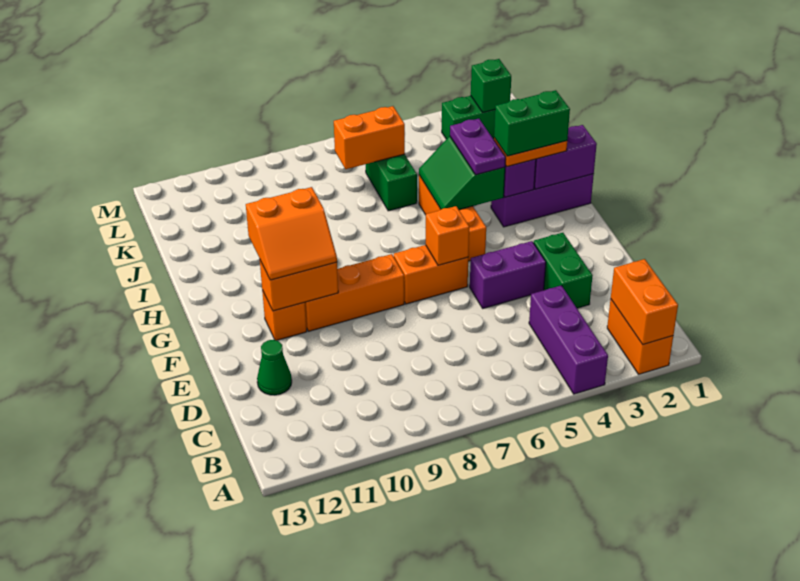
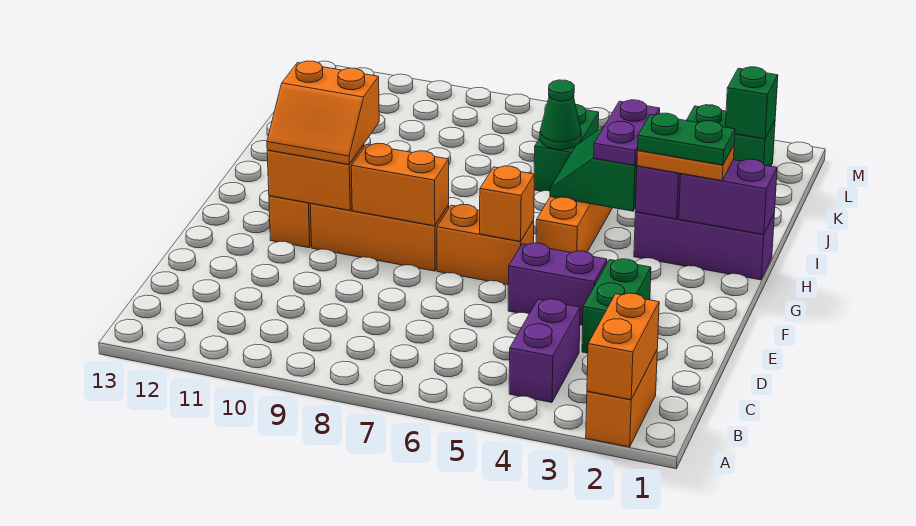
purple brick A4:C4 level 1 -> purple brick B4:C4 level 1
green cone D12 level 1 -> green cone J6 level 2
green brick H2:H3 level 4 -> green plate H2:H3 level 4
orange brick K6:K7 level 2 -> orange brick F8:F9 level 2

